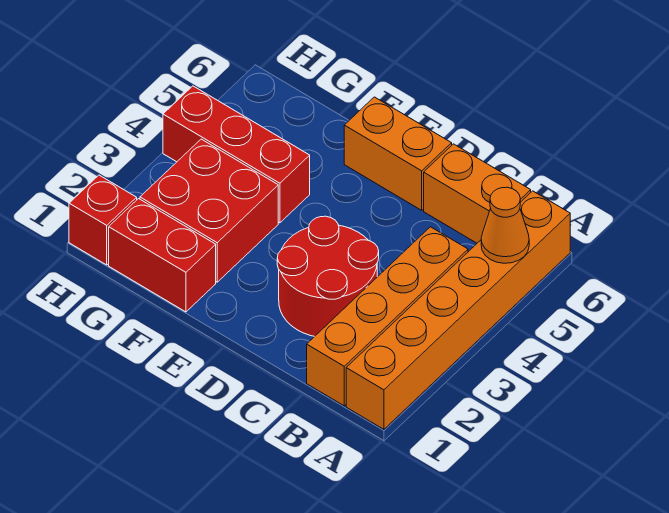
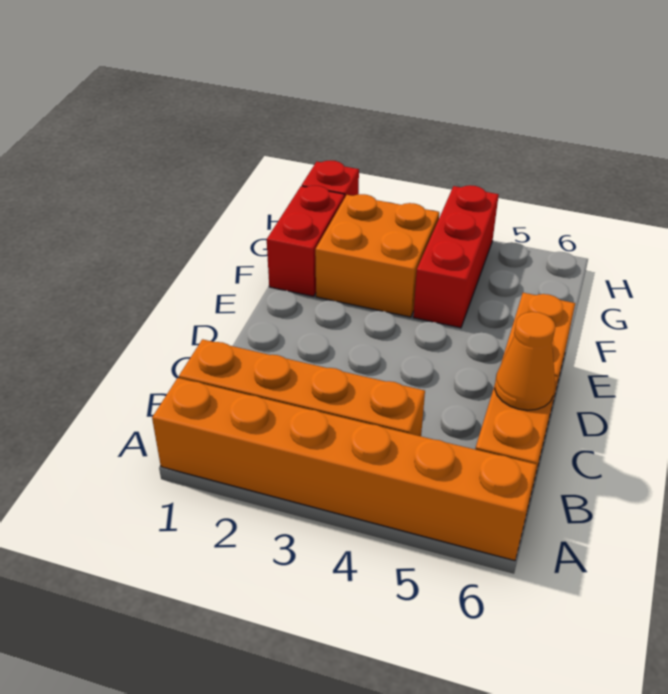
orange cone A5 level 2 -> orange cone C6 level 2
red round brick C2:D3 level 1 -> none
red brick F2:G3 level 1 -> orange brick F2:G3 level 1

